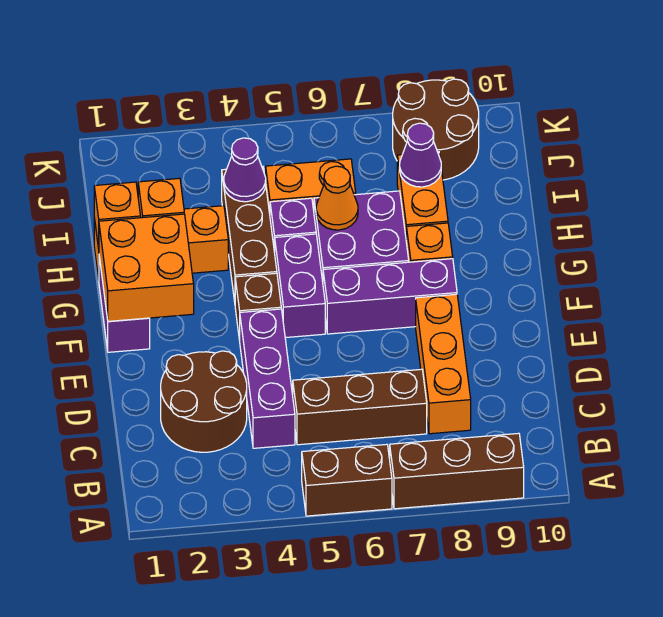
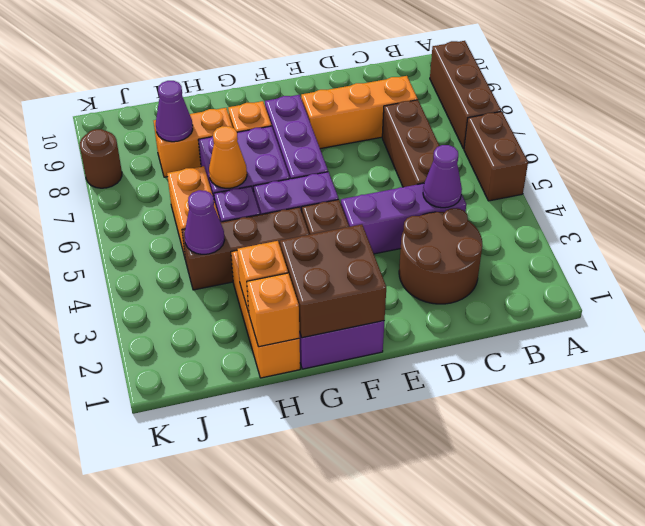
none -> purple cone C4 level 2
orange brick F1:G2 level 2 -> brown brick F1:G2 level 2
brown round brick J8:K9 level 1 -> brown round brick K8 level 1

